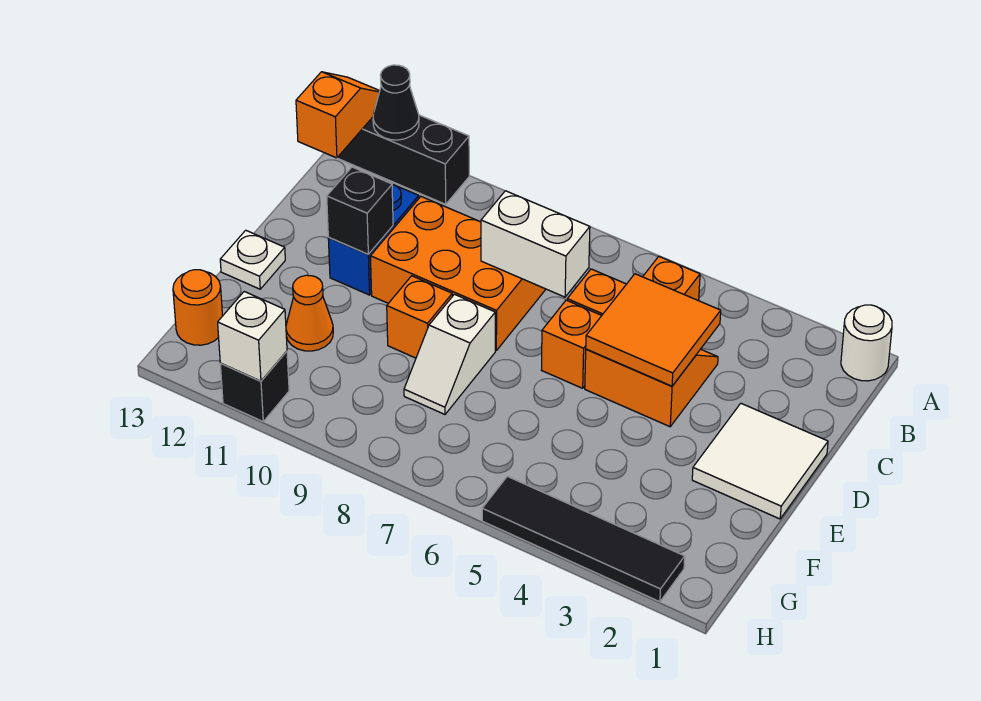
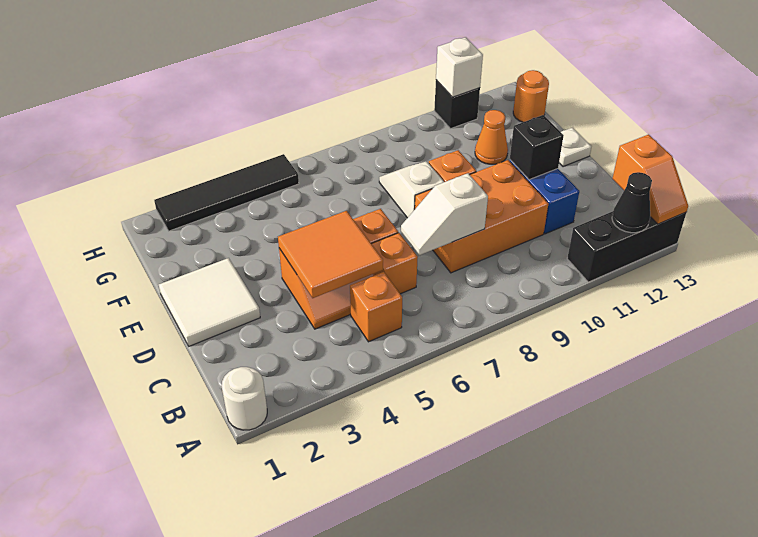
white brick C7:C8 level 2 -> white slope C7:C8 level 2 top 8

